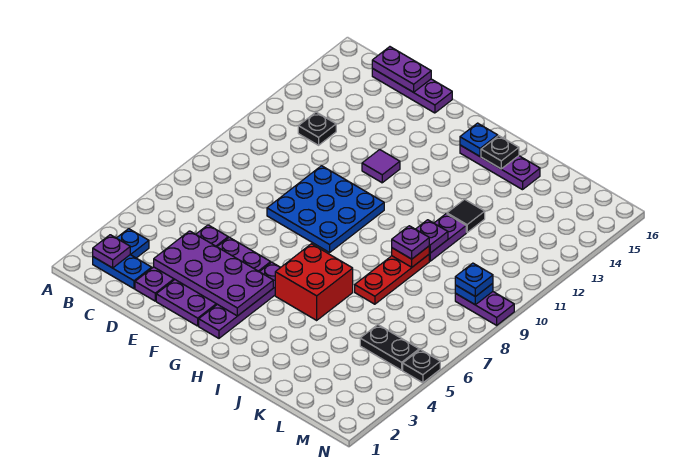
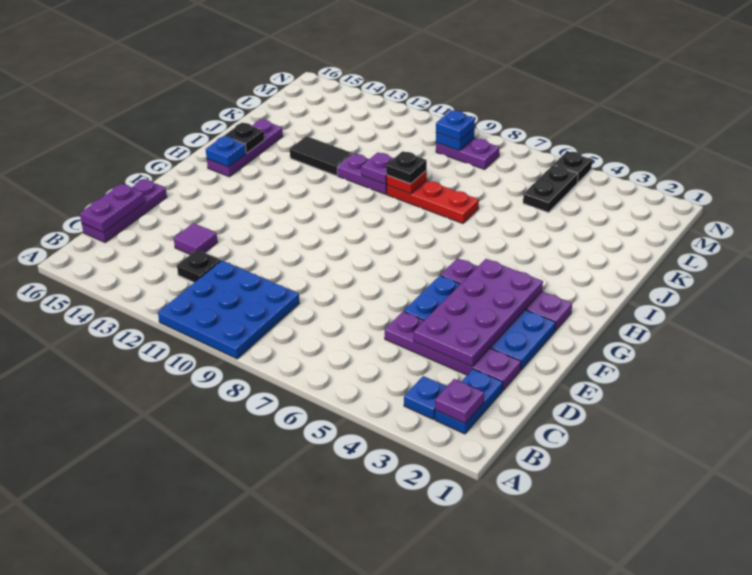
purple plate E2:F5 level 1 -> blue plate E2:F5 level 1
blue plate E8:G10 level 1 -> blue plate A9:C11 level 1
purple tile F12 level 1 -> purple tile D13 level 1
red brick H5:I6 level 1 -> none
purple plate J9 level 3 -> black plate J9 level 3
black tile J12 level 1 -> black tile J12:J13 level 1
purple plate M9:N9 level 1 -> purple plate M8:M9 level 1

